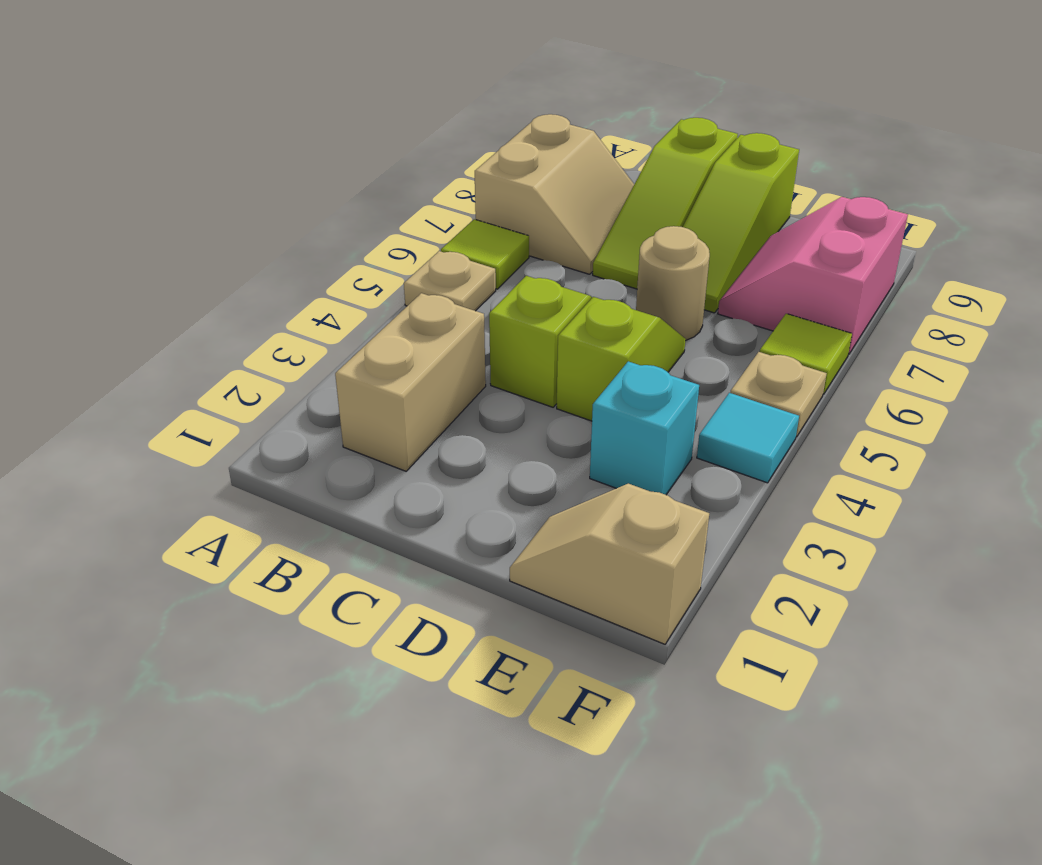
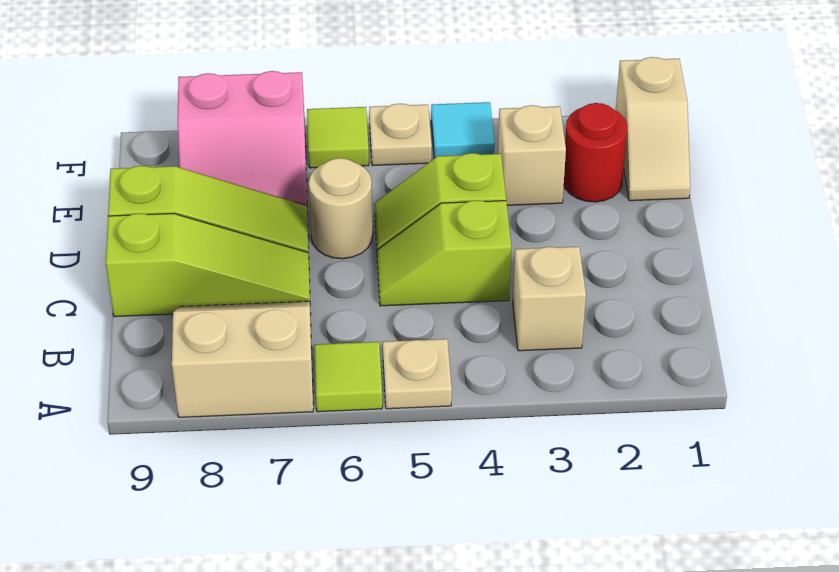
tan brick B2:B3 level 1 -> tan brick B3 level 1
none -> red round brick E2 level 1
cyan brick E3 level 1 -> tan brick E3 level 1

